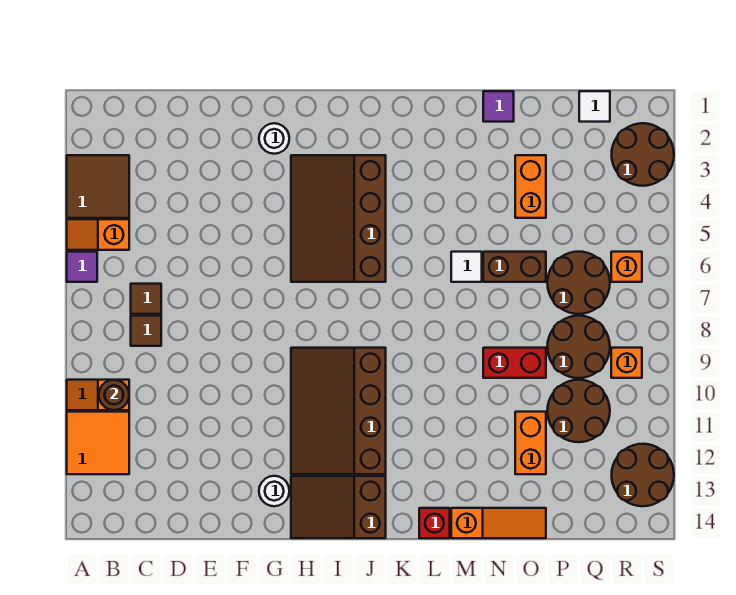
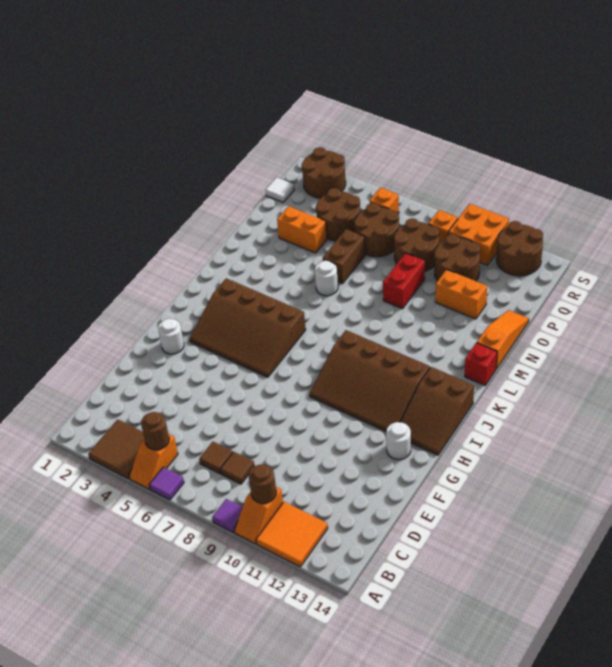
none -> brown round brick B5 level 2
white tile M6 level 1 -> white round brick M6 level 1
purple tile N1 level 1 -> purple tile A9 level 1
none -> brown round brick P4:Q5 level 1
none -> orange brick R10:S11 level 1

